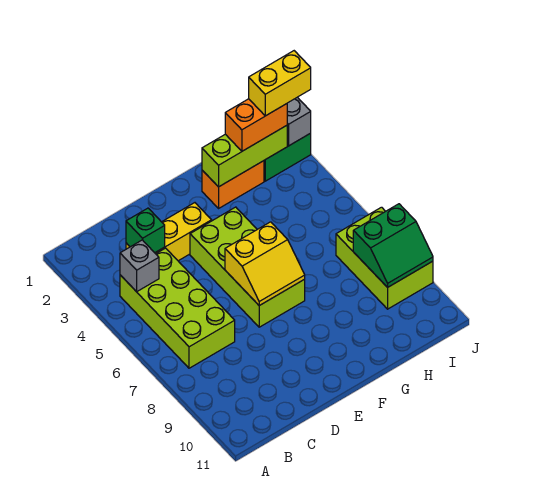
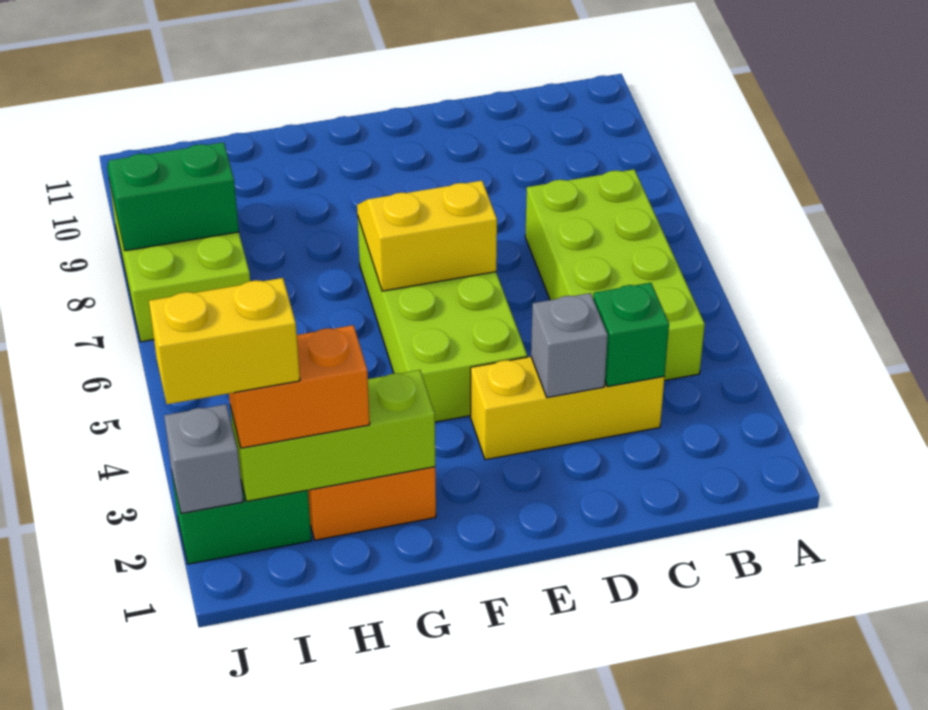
grey brick B4 level 2 -> grey brick D3 level 2

